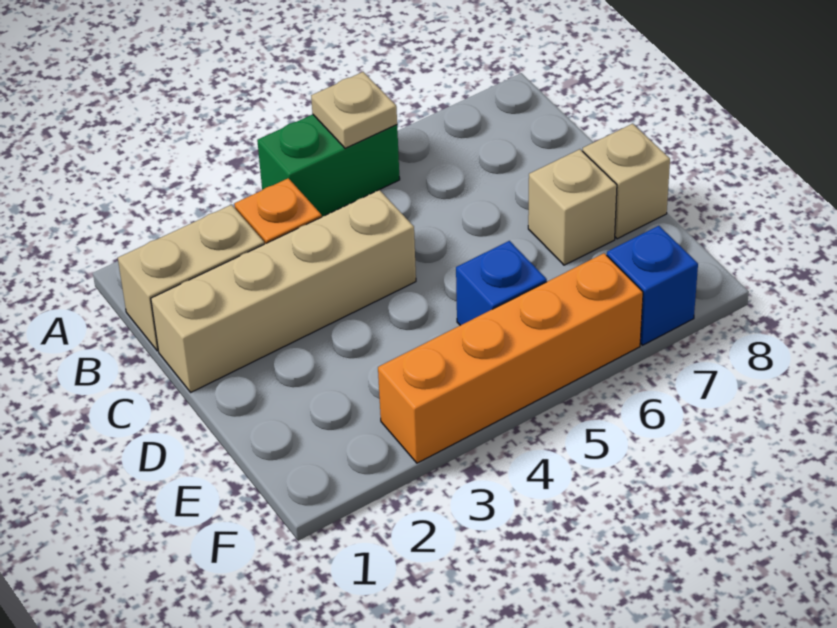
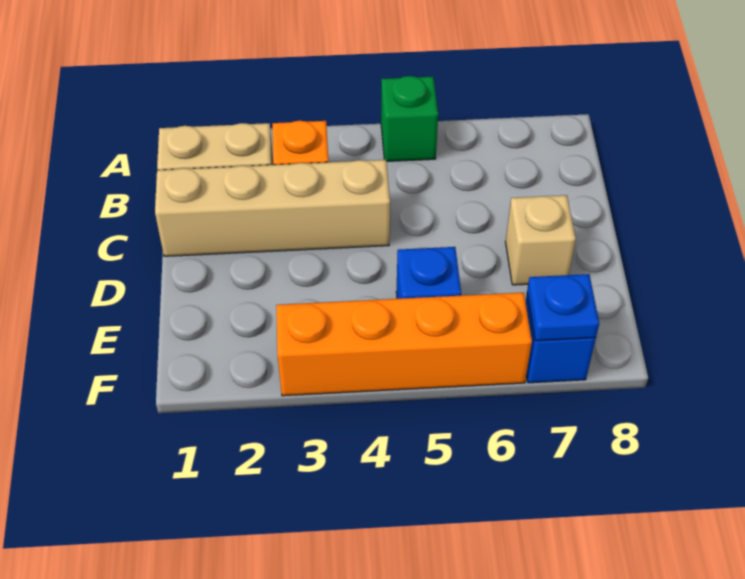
green brick A4:A5 level 1 -> green brick A5 level 1
tan plate A5 level 2 -> none
tan brick D8 level 1 -> none
none -> blue plate F7 level 2

